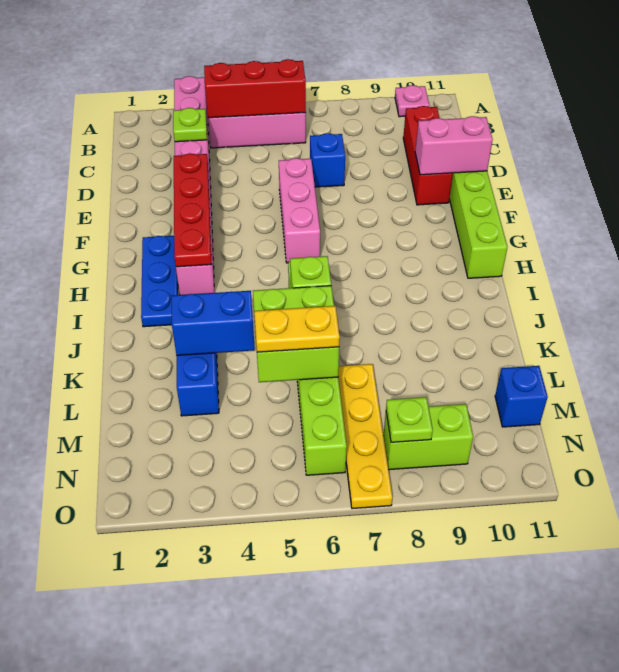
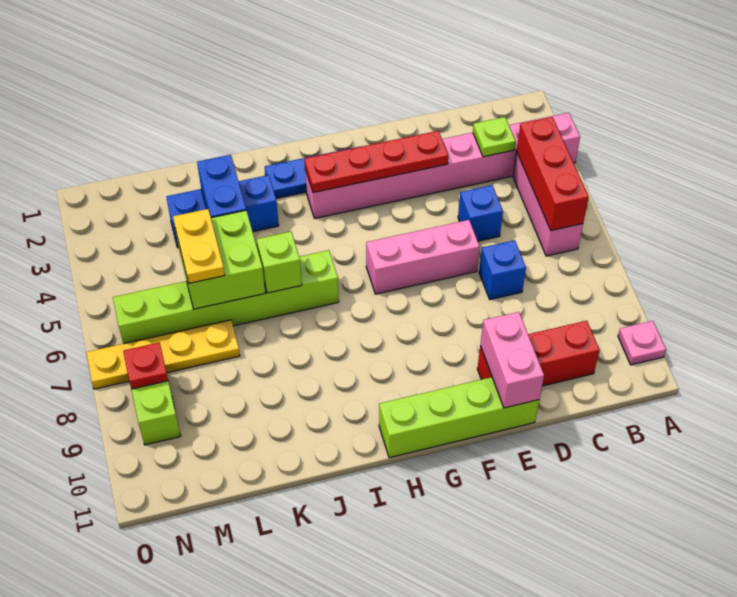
blue brick M11 level 1 -> blue brick D5 level 1
lime plate N8 level 2 -> red plate N8 level 2

